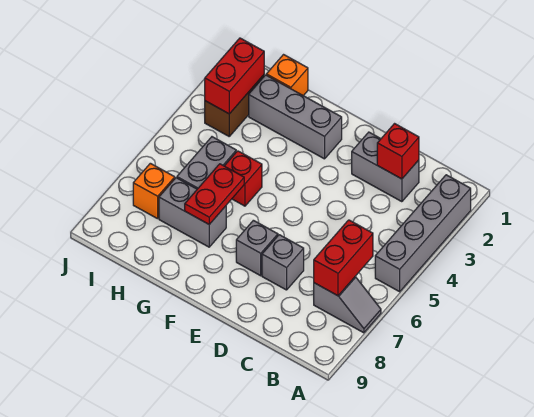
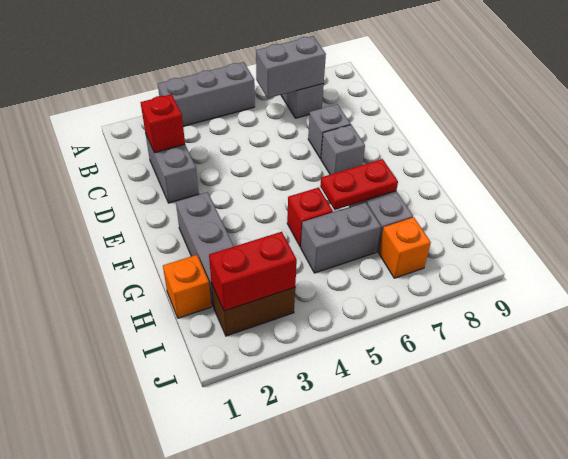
grey brick A2:A5 level 1 -> grey brick A3:A5 level 1
red brick B6:B7 level 2 -> grey brick B6:B7 level 2

